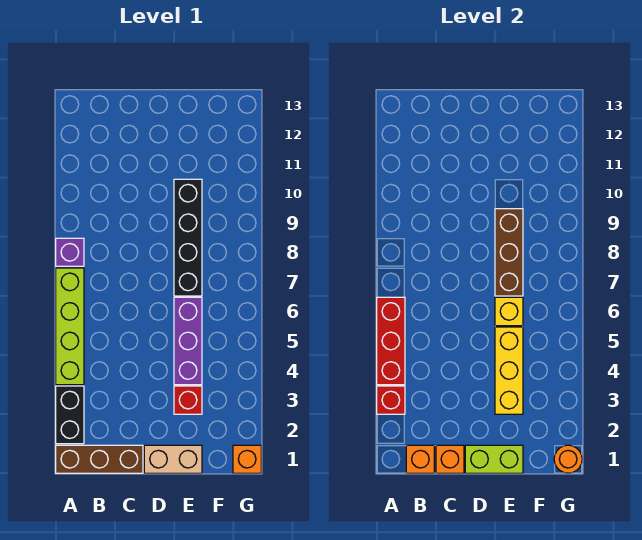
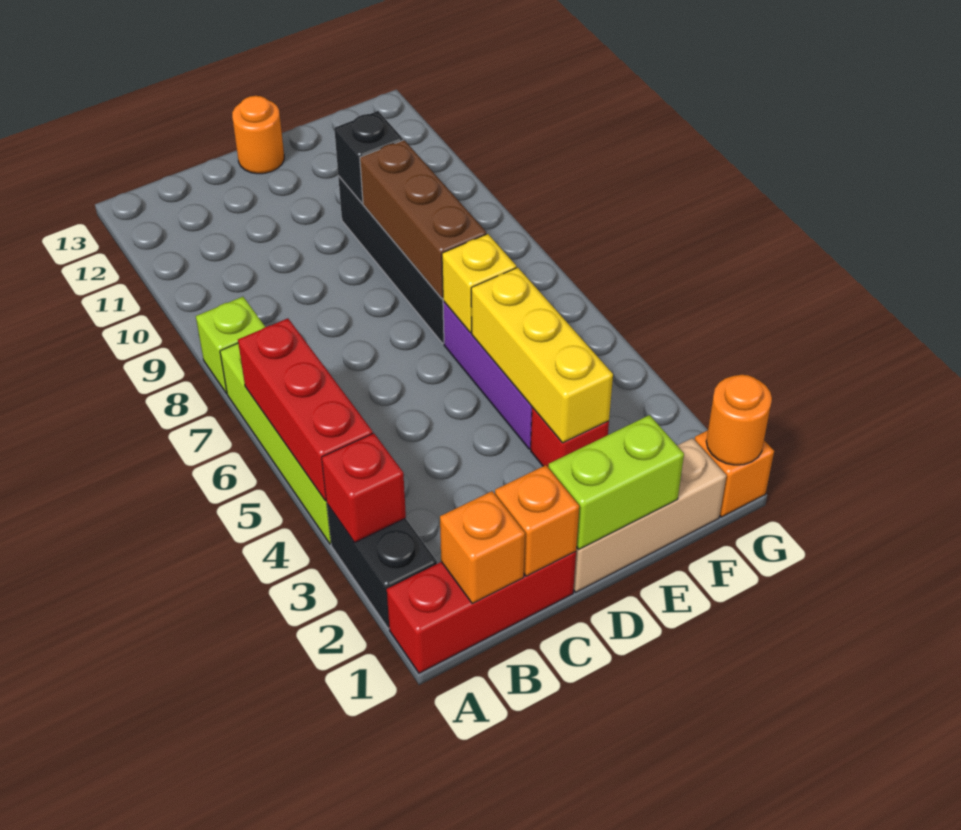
brown brick A1:C1 level 1 -> red brick A1:C1 level 1
purple brick A8 level 1 -> lime brick A8 level 1
tan brick D1:E1 level 1 -> tan brick D1:F1 level 1
none -> orange round brick D13 level 1
none -> black brick E10 level 2

